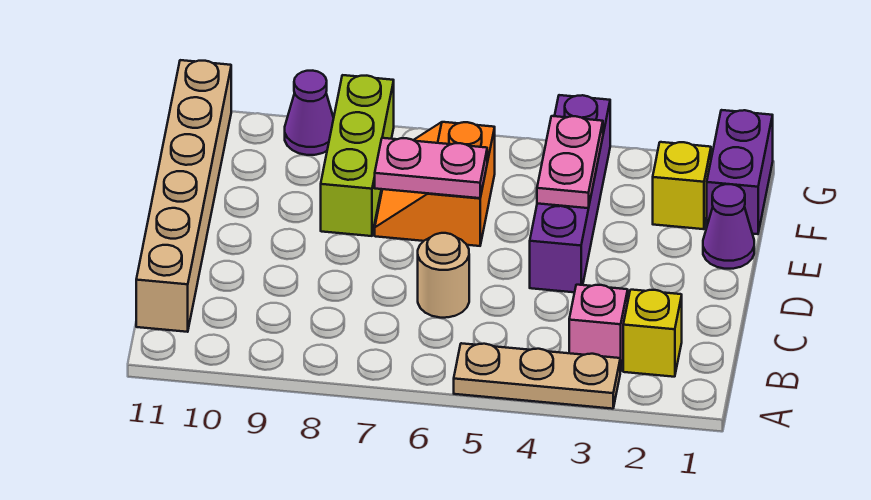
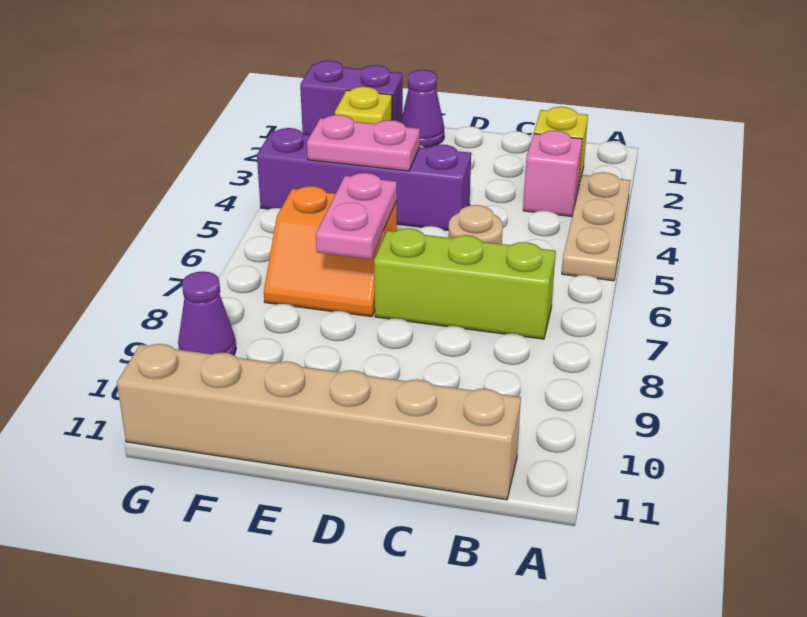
lime brick E8:G8 level 1 -> lime brick B7:D7 level 1

